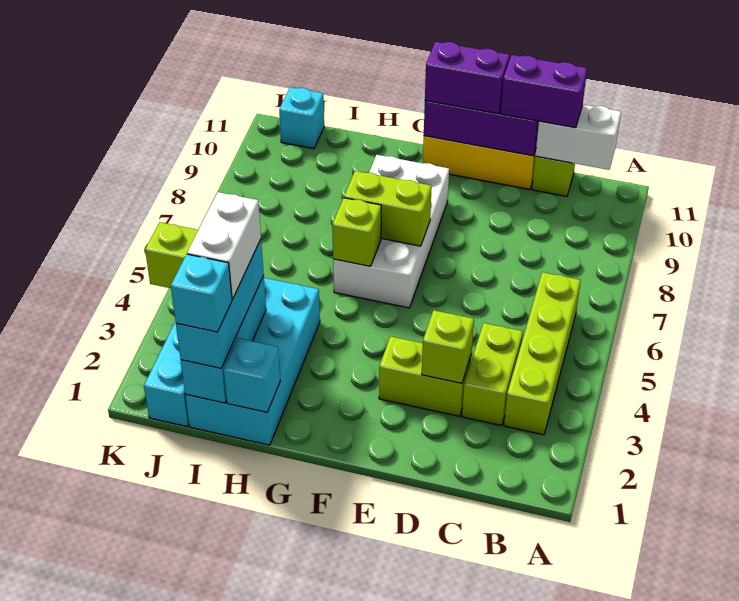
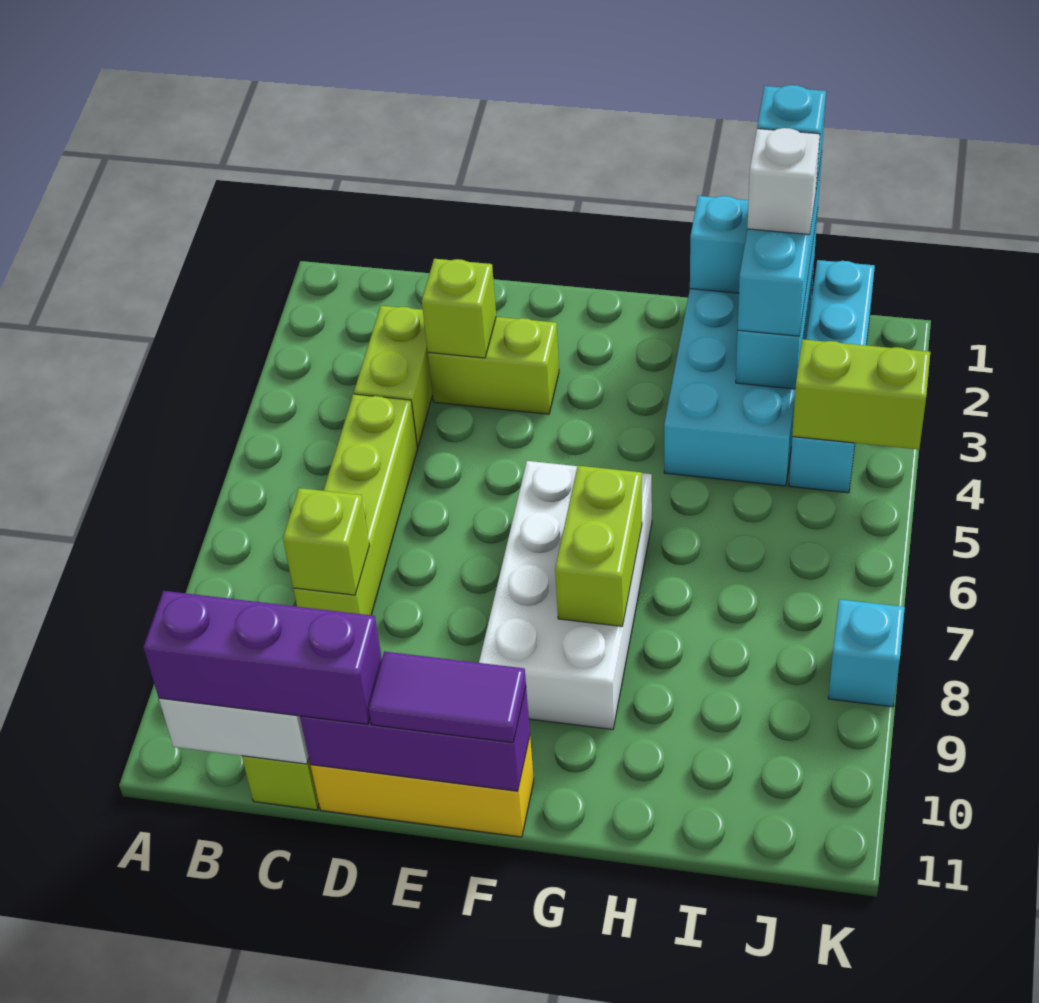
lime brick B3:B6 level 1 -> lime brick C5:C8 level 1
purple brick C11:D11 level 3 -> purple brick B11:D11 level 3
purple brick E11:F11 level 3 -> purple tile E11:F11 level 3
lime brick F7:G7 level 2 -> lime brick G7:G8 level 2
lime brick G6 level 2 -> lime brick C8 level 2
white brick I2:I3 level 4 -> white brick I2 level 4
cyan brick J11 level 1 -> cyan brick K8 level 1

